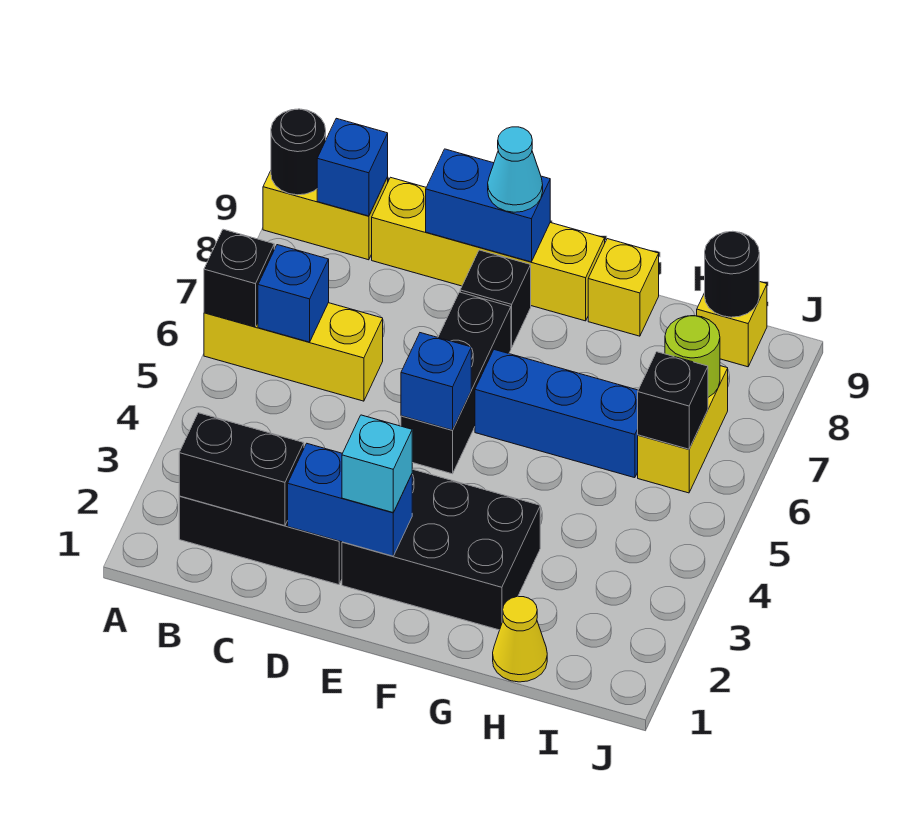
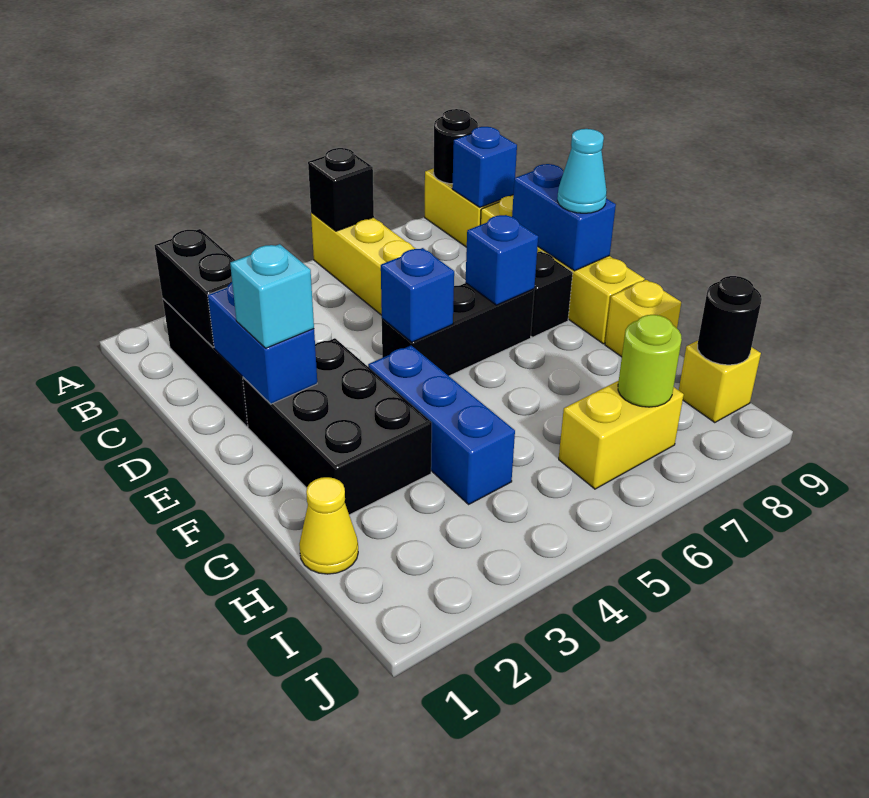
blue brick B6 level 2 -> blue brick E7 level 2
blue brick F6:H6 level 1 -> blue brick F4:H4 level 1
black brick I6 level 2 -> none

